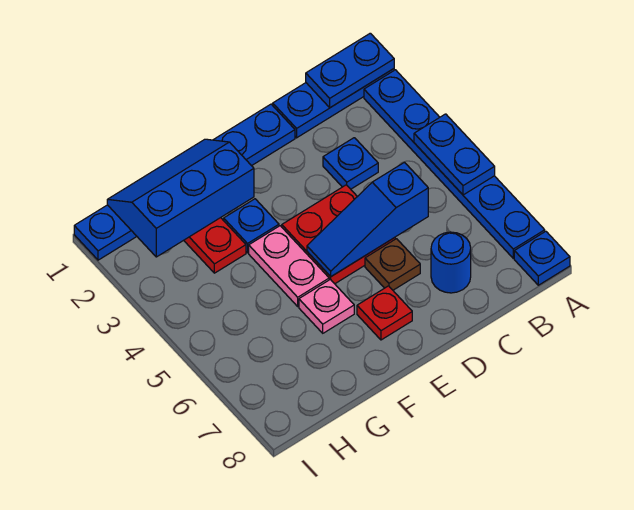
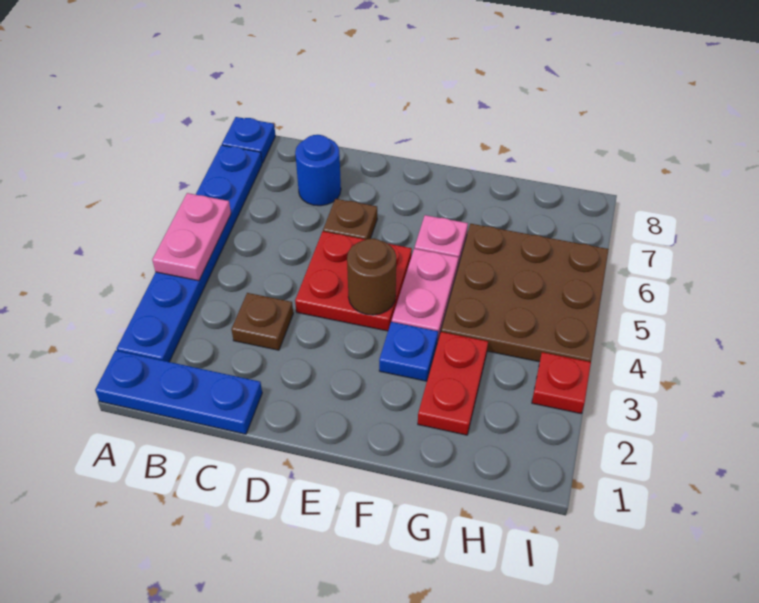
blue plate A1:B1 level 2 -> none
blue plate A4:A5 level 2 -> pink plate A4:A5 level 2
blue plate C3 level 1 -> brown plate C3 level 1
blue slope C5:E5 level 2 top C -> none
blue plate D1:I1 level 1 -> none
none -> brown round brick E4 level 2
red plate E7 level 1 -> red plate I3 level 1
blue slope F1:H2 level 2 top 2 -> none
none -> brown plate G4:I6 level 1

